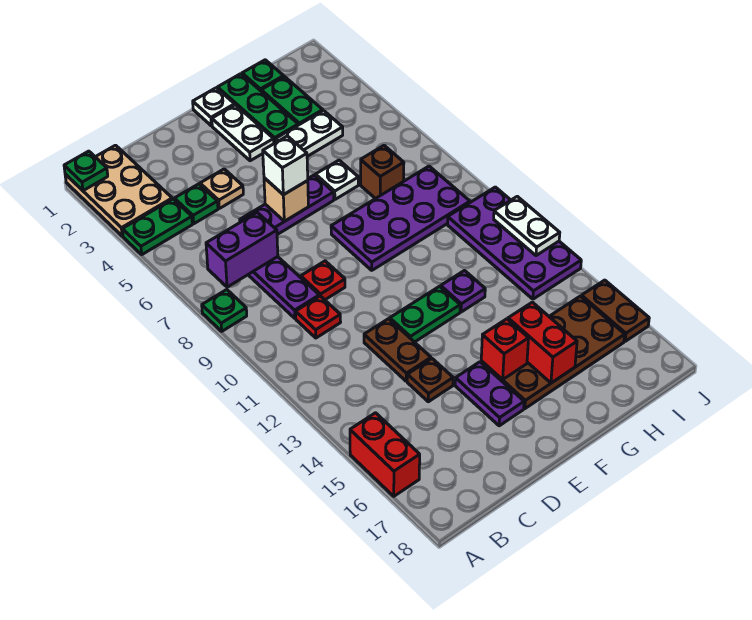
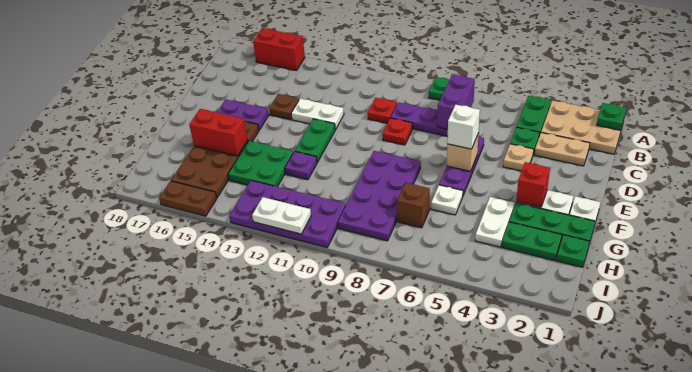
none -> tan plate C2:C3 level 1
brown plate D12:D13 level 1 -> white plate D12:D13 level 1
red brick F15 level 2 -> red brick F3 level 2
none -> green plate G13:H14 level 1

